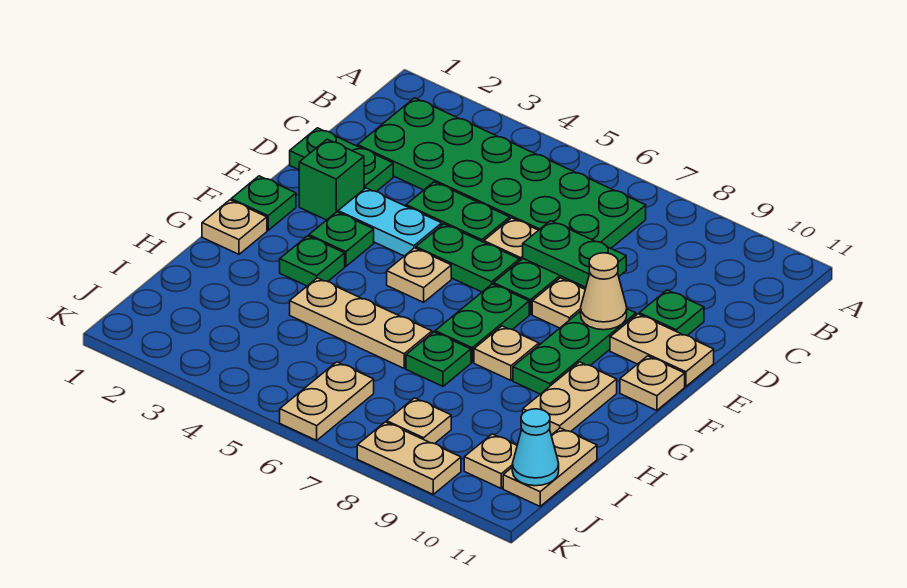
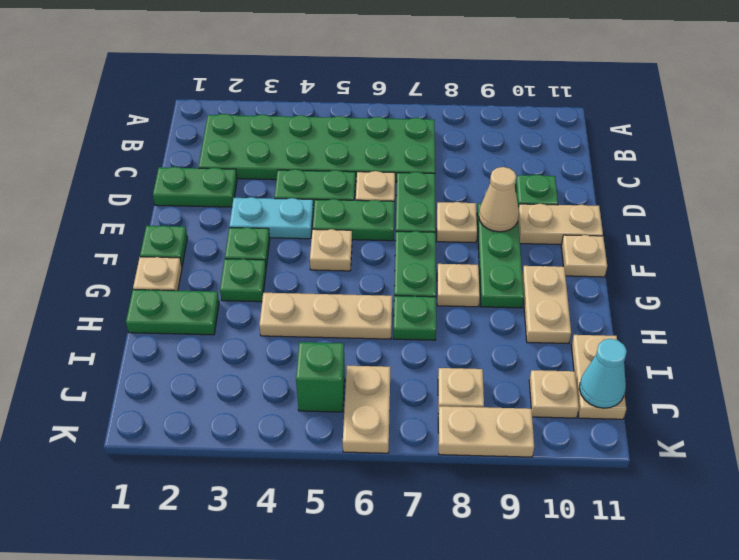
green plate D7:D8 level 2 -> green plate H1:H2 level 1
green brick E2 level 1 -> green brick J5 level 1

